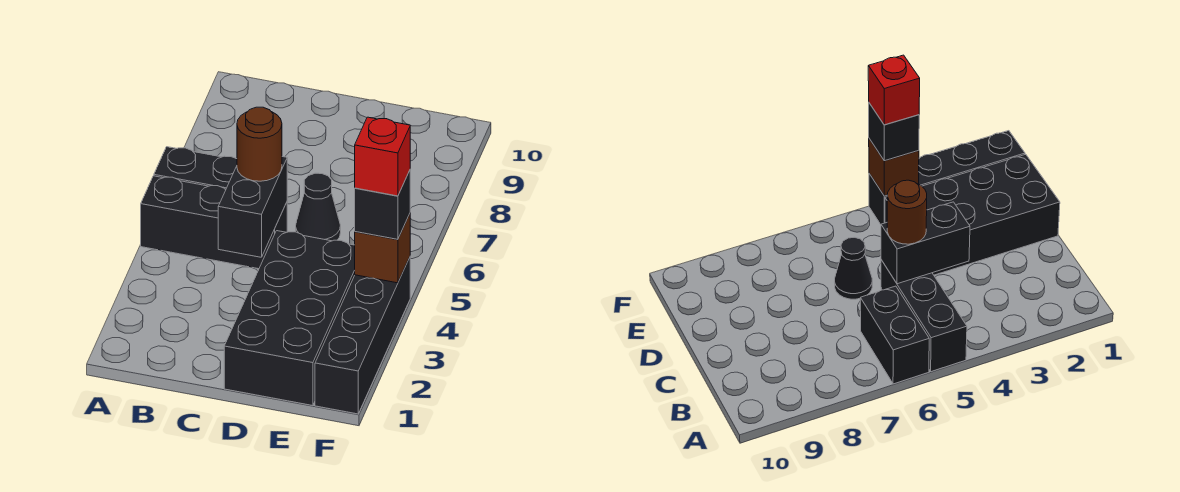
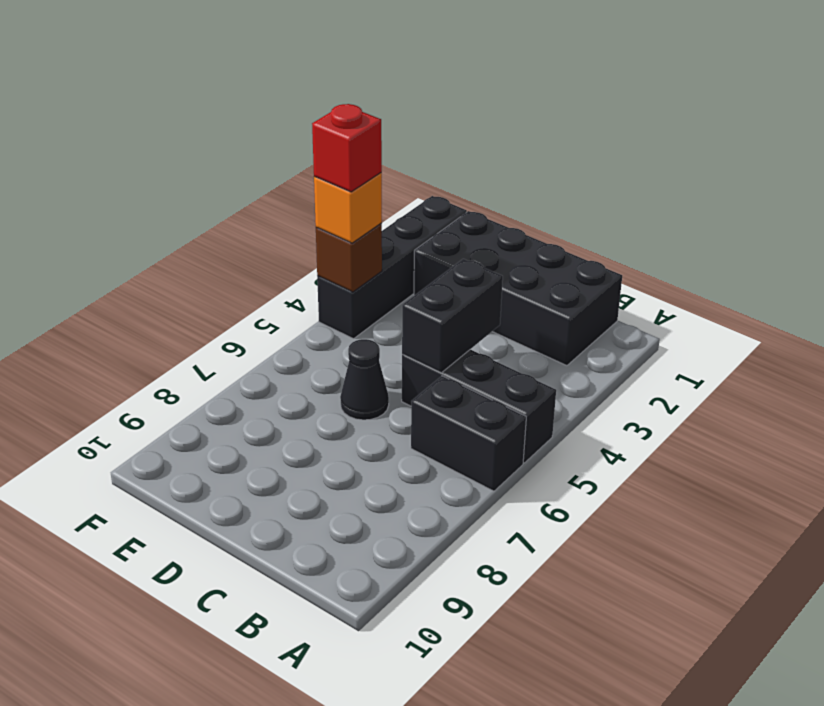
brown round brick C5 level 3 -> none
black brick D1:E4 level 1 -> black brick B1:E2 level 1
black brick F4 level 3 -> orange brick F4 level 3

